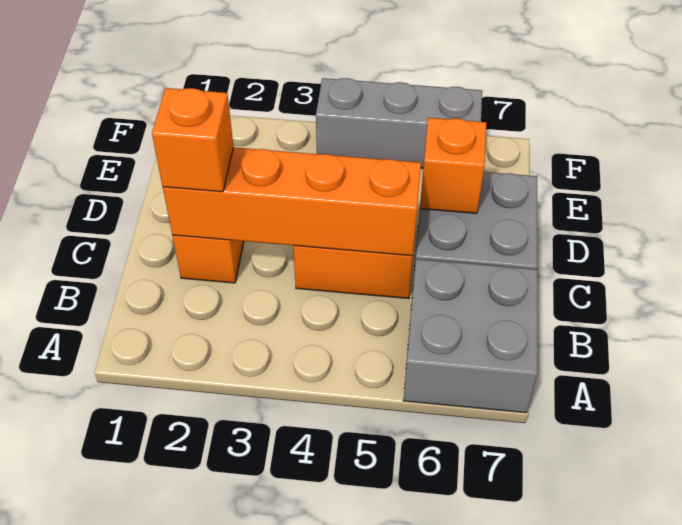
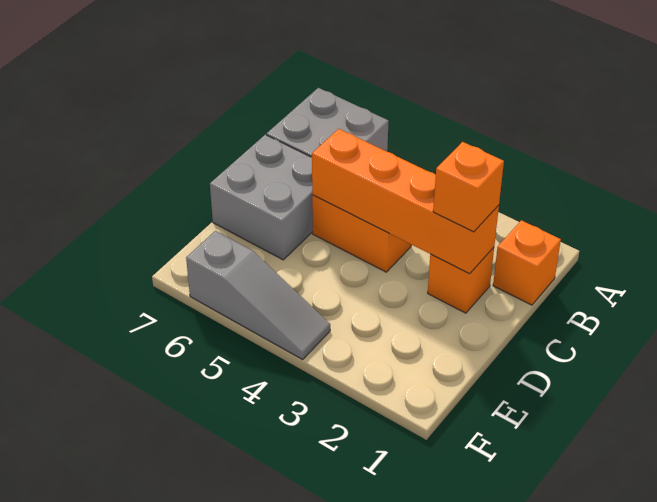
orange brick D6 level 2 -> orange brick B1 level 1
grey brick F4:F6 level 1 -> grey slope F4:F6 level 1 top 6

